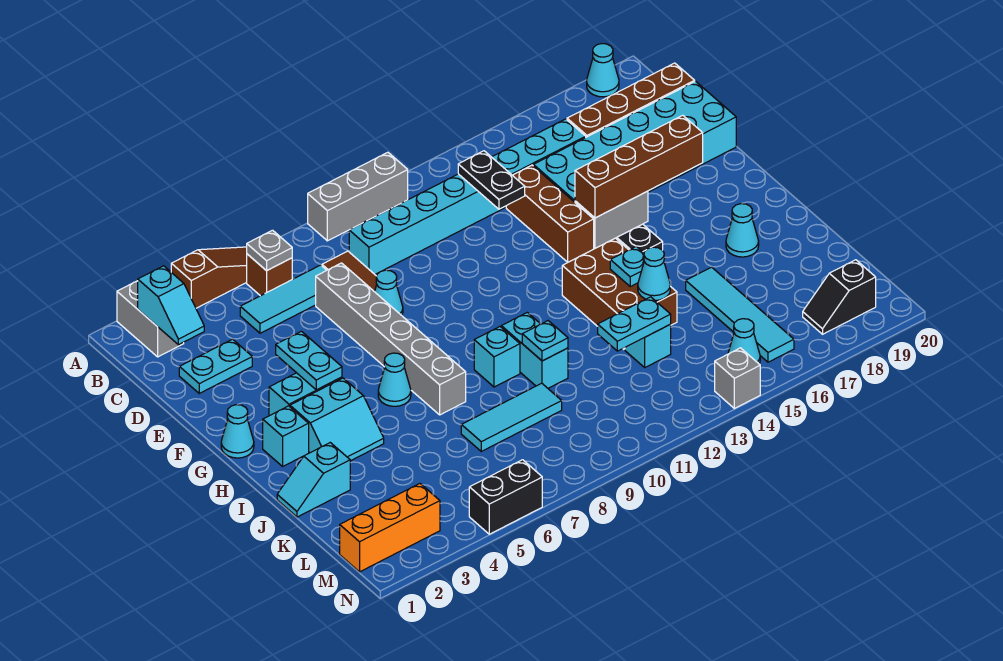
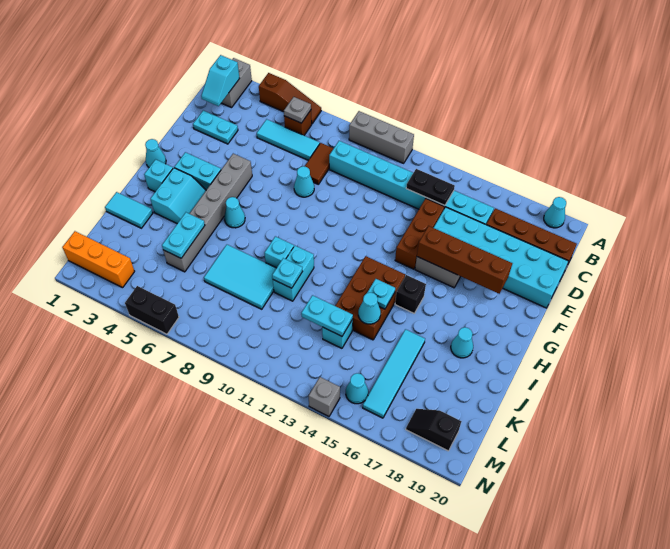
black plate C13:D13 level 2 -> black plate C13:C14 level 2
grey brick D7:I7 level 1 -> grey brick F5:K5 level 1
cyan plate F4:G4 level 2 -> cyan plate J5:K5 level 2
cyan slope H3:I4 level 1 top H -> cyan slope H3:I4 level 1 top 3
cyan slope J1:J2 level 1 top 2 -> cyan tile J1:J2 level 1
cyan tile K7:K9 level 1 -> cyan tile J7:K9 level 1

